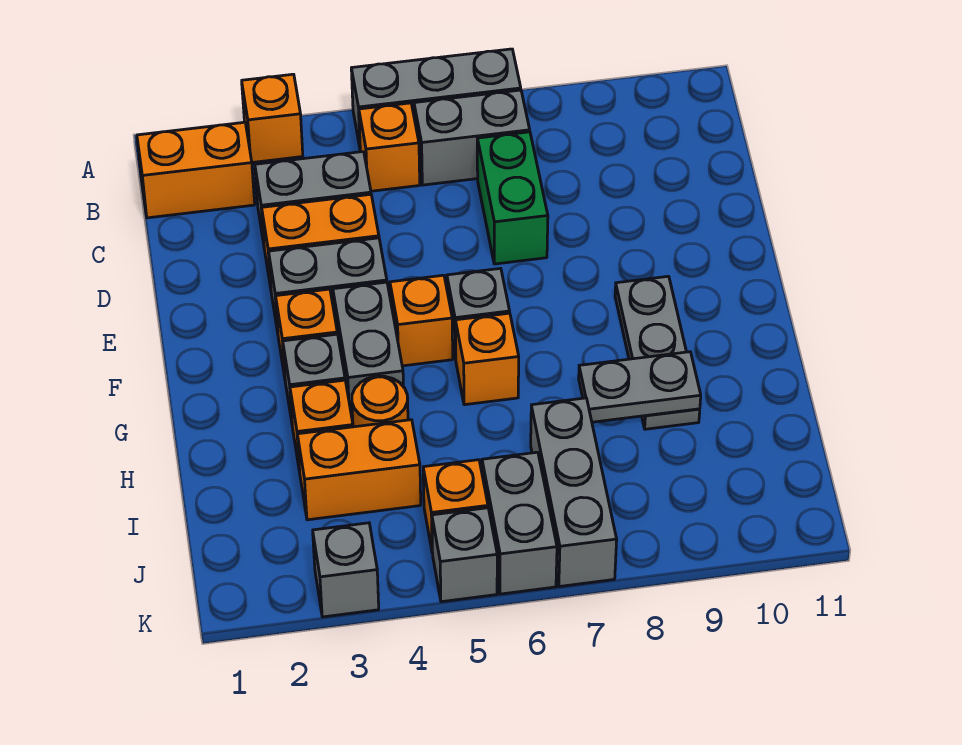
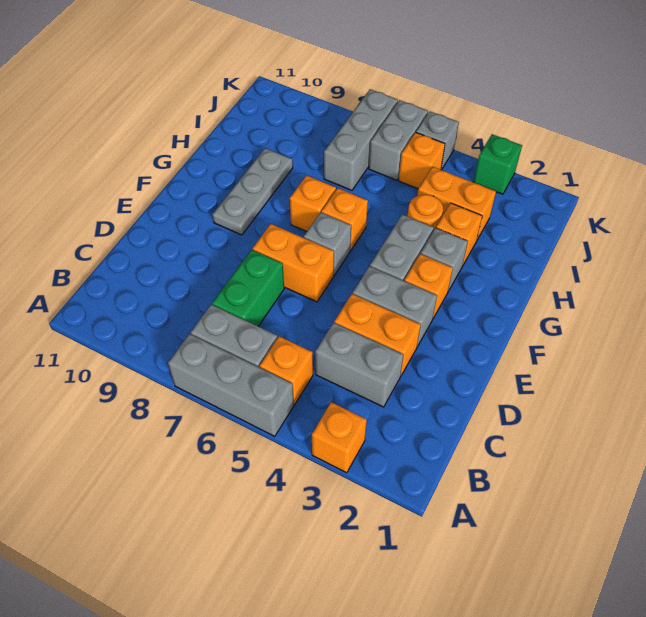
orange brick B1:B2 level 1 -> orange brick E6:E7 level 1
orange brick F5 level 1 -> orange brick G7 level 1
grey plate H8:H9 level 2 -> none
grey brick K3 level 1 -> green brick K3 level 1

